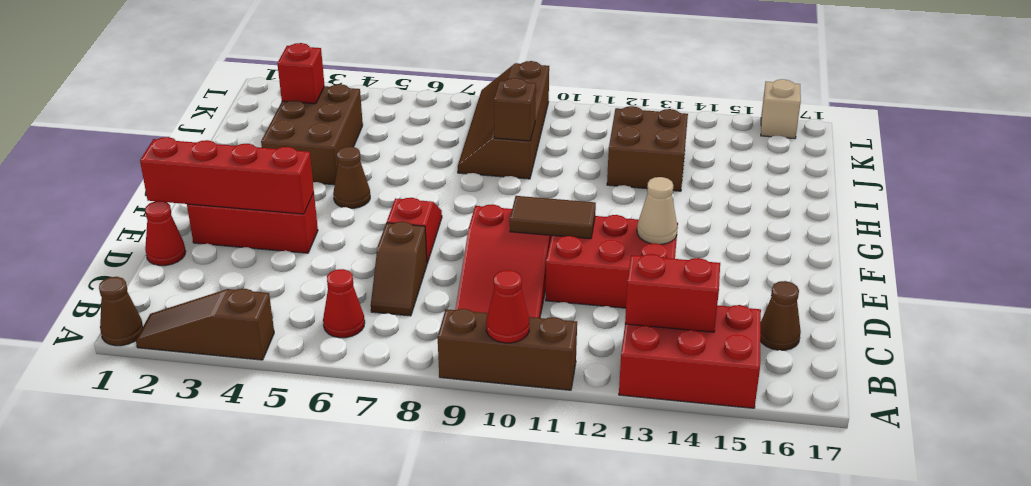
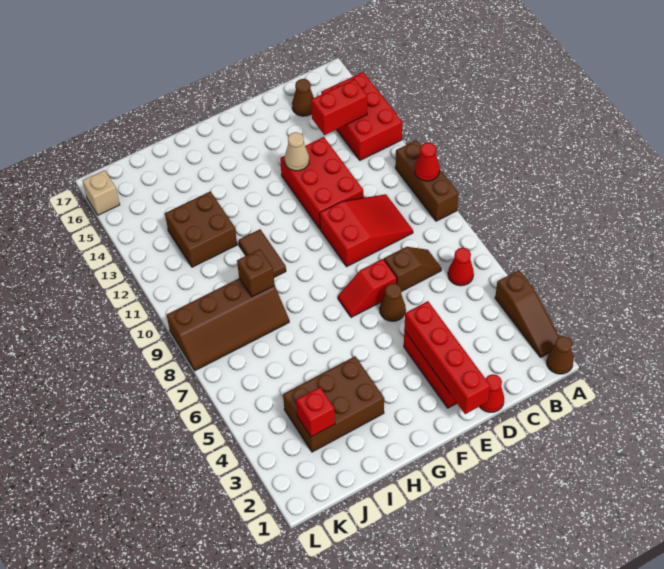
red brick B13:B14 level 2 -> red brick B14:C14 level 2
brown tile E10:E11 level 2 -> brown tile H10:H11 level 1
brown cone G5 level 1 -> brown cone E6 level 1

